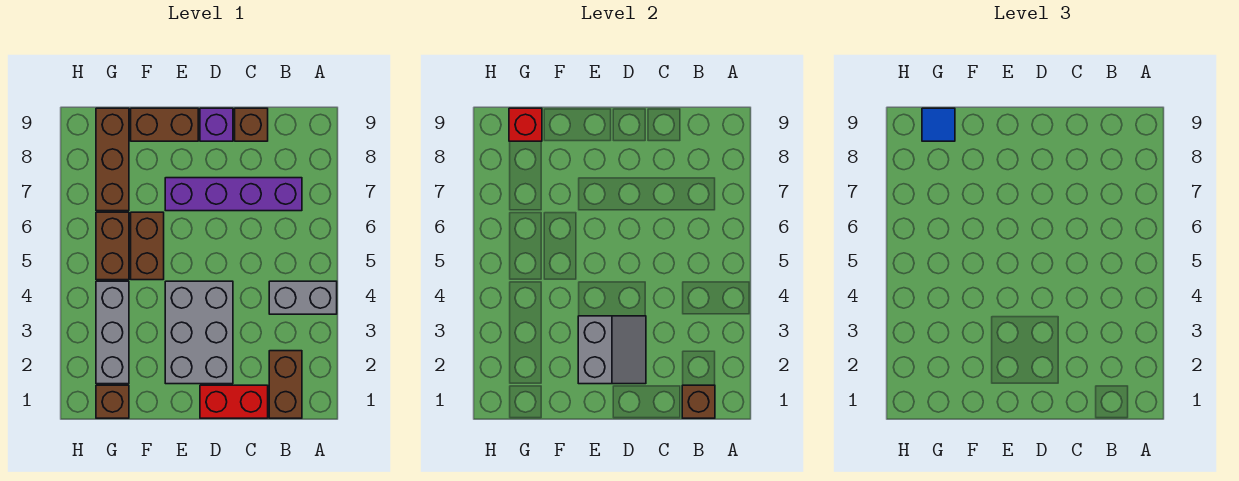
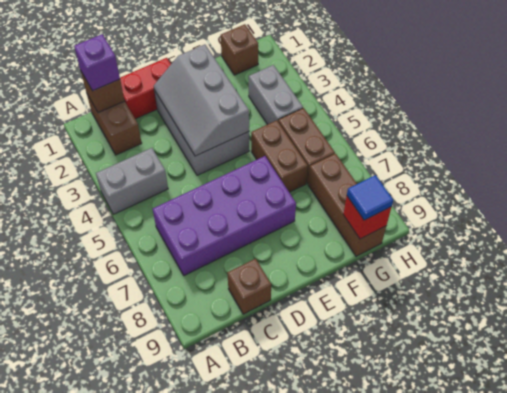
purple brick B7:E7 level 1 -> purple brick B6:E7 level 1
grey slope D2:E3 level 2 top E -> grey slope D2:E4 level 2 top E
purple brick D9 level 1 -> purple brick B1 level 3
brown brick E9:F9 level 1 -> none
grey brick G2:G4 level 1 -> grey brick G3:G4 level 1

